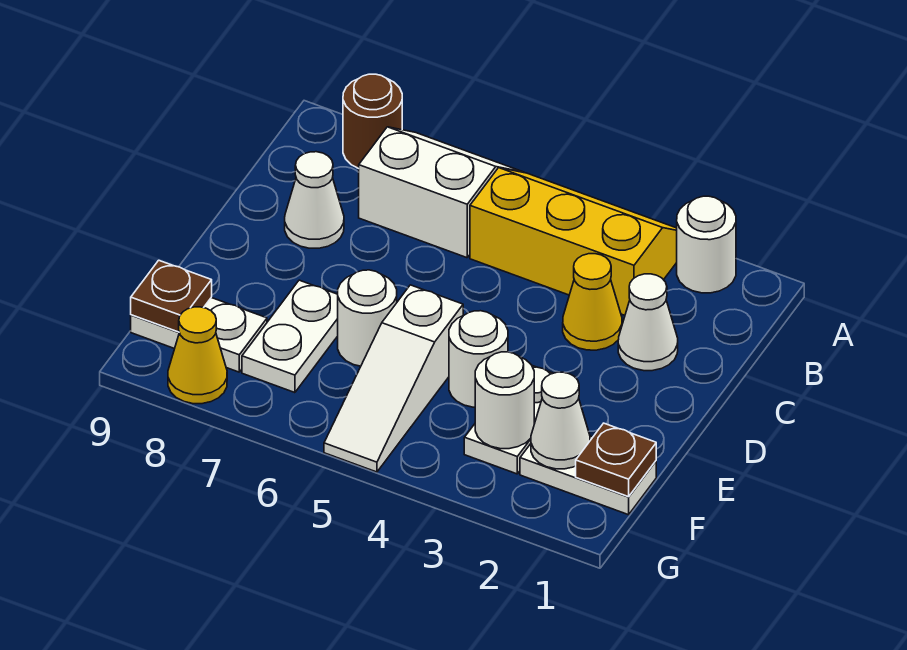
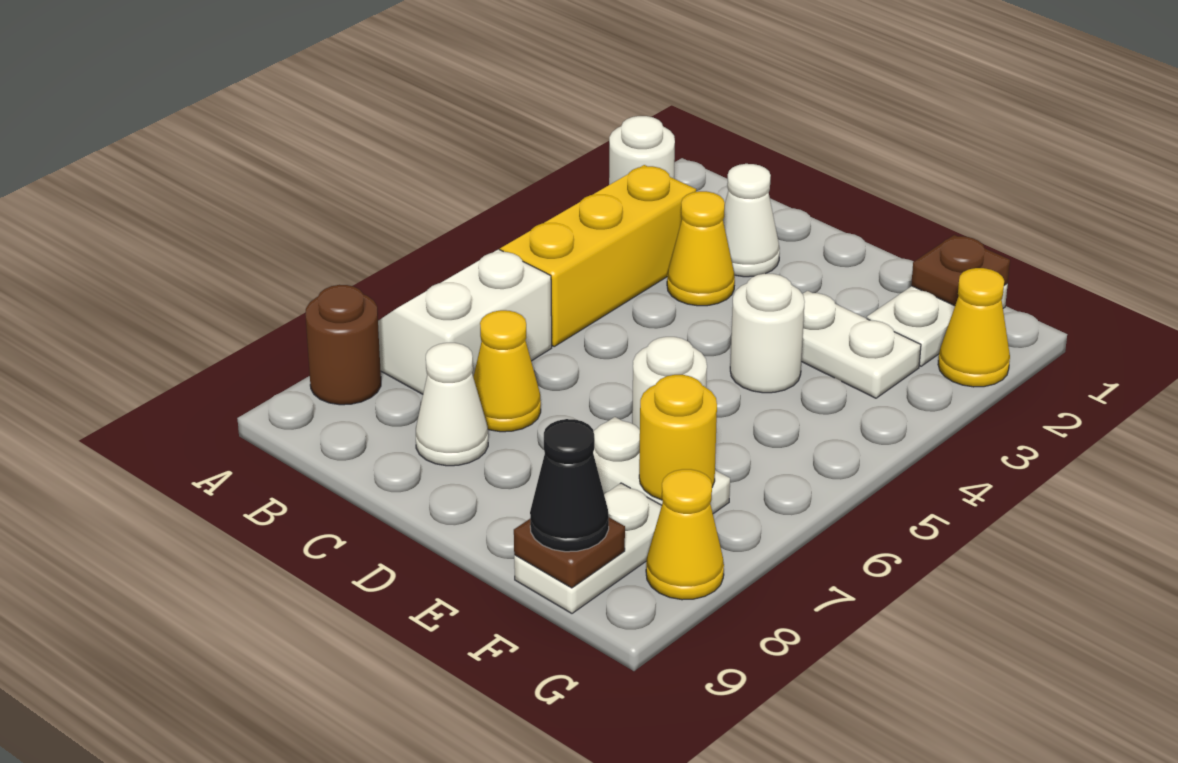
none -> yellow cone C7 level 1
white slope E5:G5 level 1 top E -> none
white cone F2 level 2 -> none
white round brick F3 level 2 -> none
none -> yellow round brick F7 level 2
none -> black cone F9 level 3
none -> yellow cone G2 level 1

